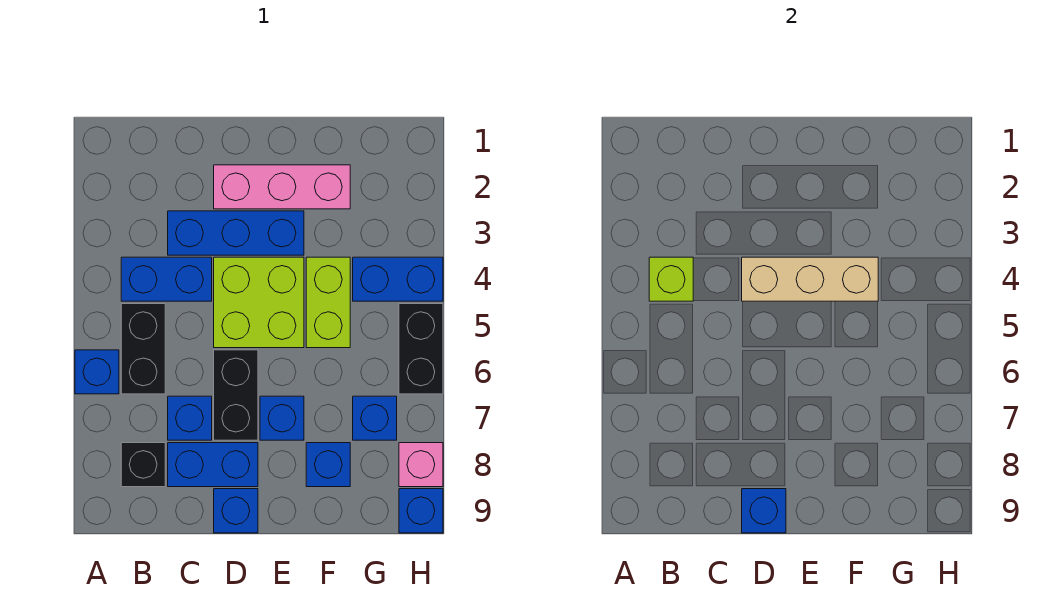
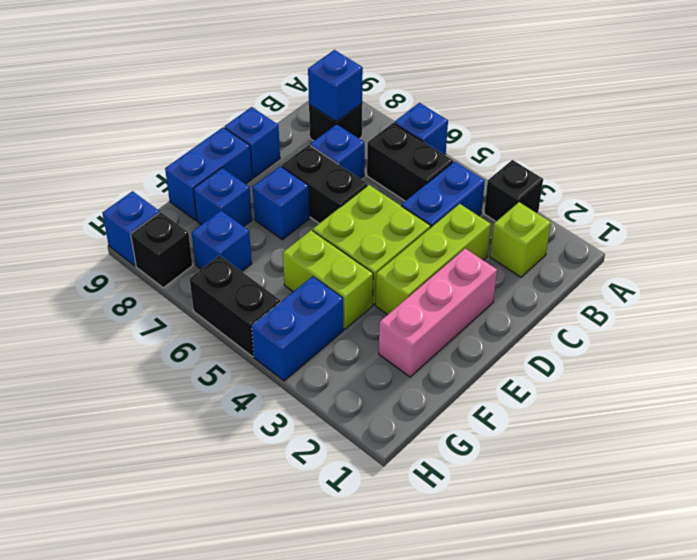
none -> black brick A3 level 1
lime brick B4 level 2 -> lime brick B2 level 1
blue brick C3:E3 level 1 -> lime brick C3:E3 level 1
blue brick C8:D8 level 1 -> blue brick E9:F9 level 1
tan brick D4:F4 level 2 -> none
blue brick D9 level 2 -> blue brick B8 level 2
pink brick H8 level 1 -> black brick H8 level 1

